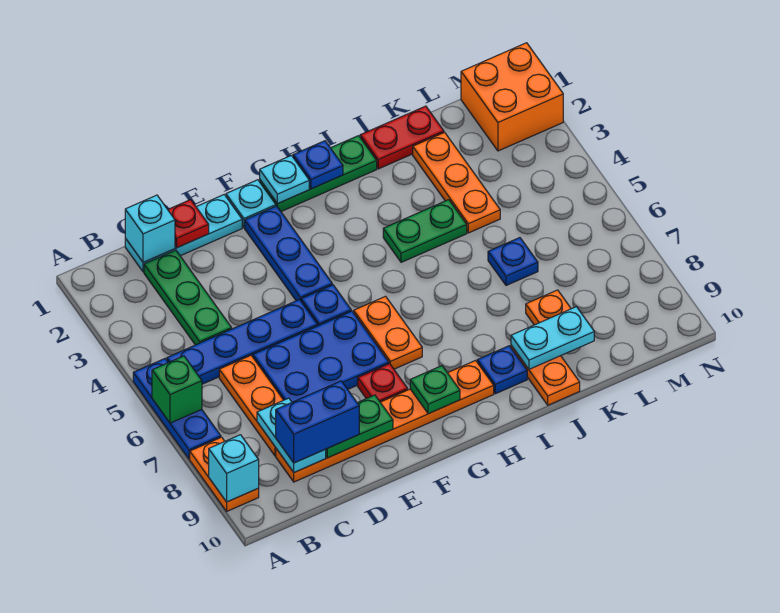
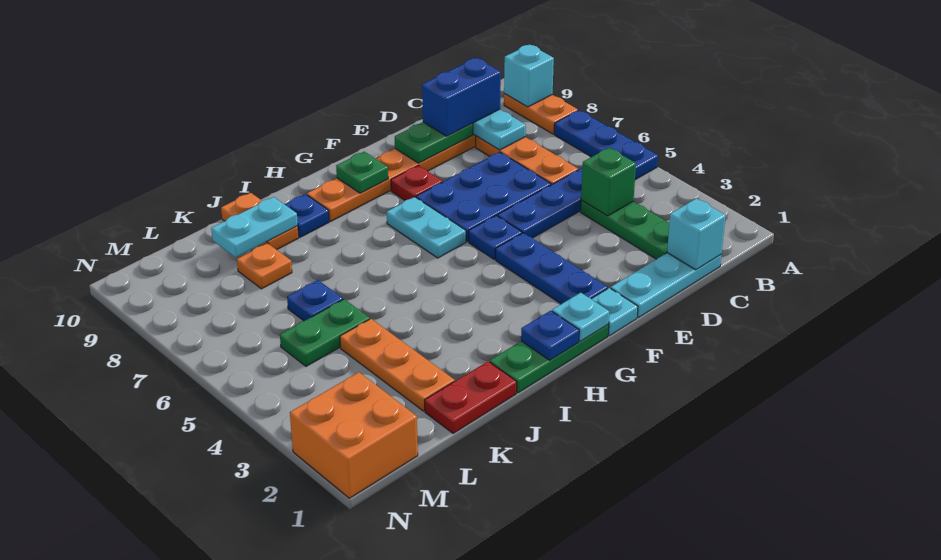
green brick A6 level 2 -> green brick C4 level 2
red plate D1 level 2 -> none
orange plate G6:G7 level 1 -> cyan plate G6:G7 level 1
green plate I4:J4 level 1 -> green plate K5:L5 level 1

